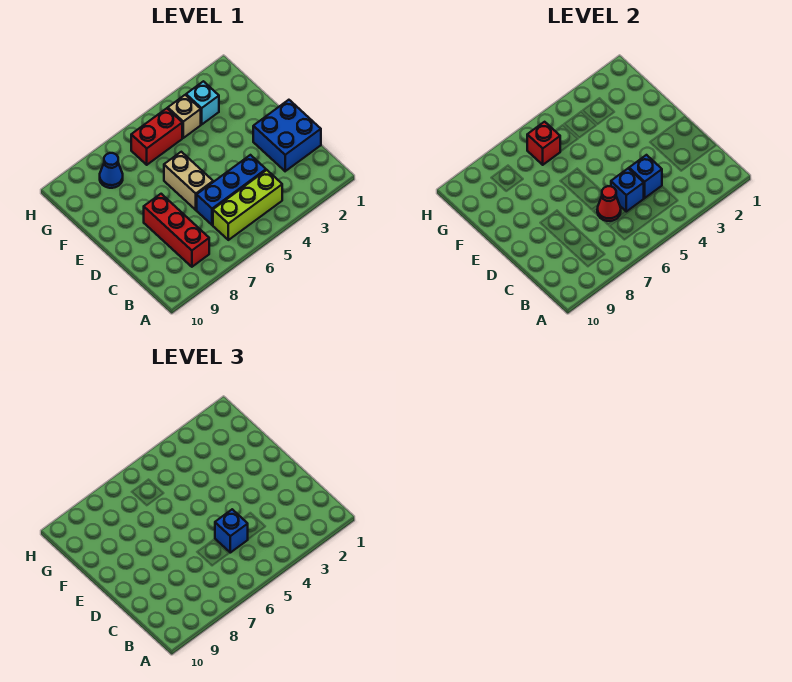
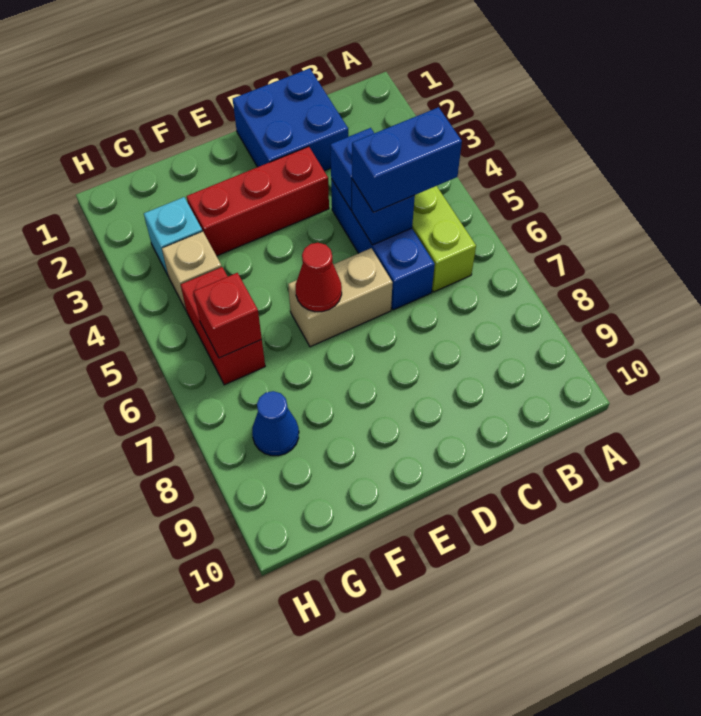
red brick B8:D8 level 1 -> red brick D3:F3 level 1
blue brick C5 level 3 -> blue brick B5:C5 level 3
red cone C6 level 2 -> red cone E6 level 2

